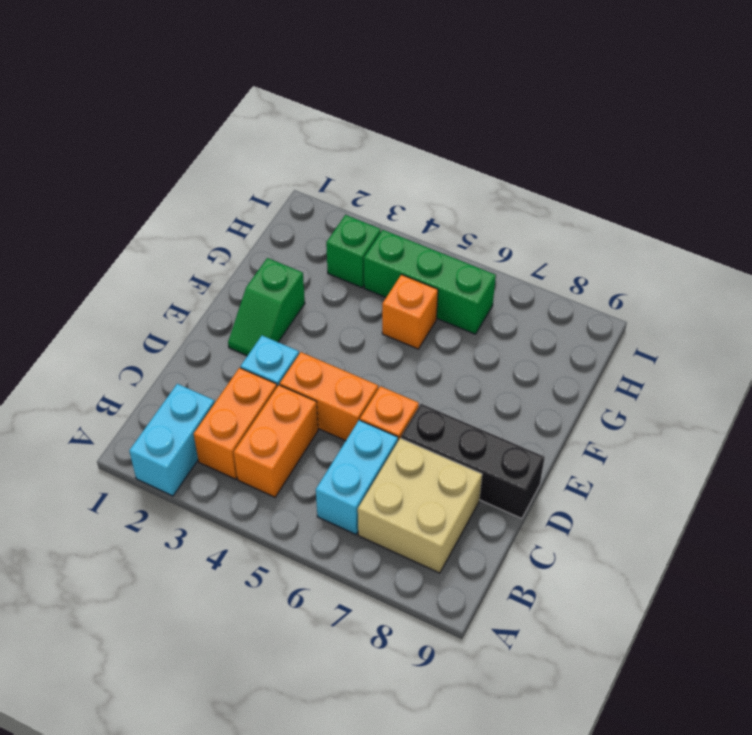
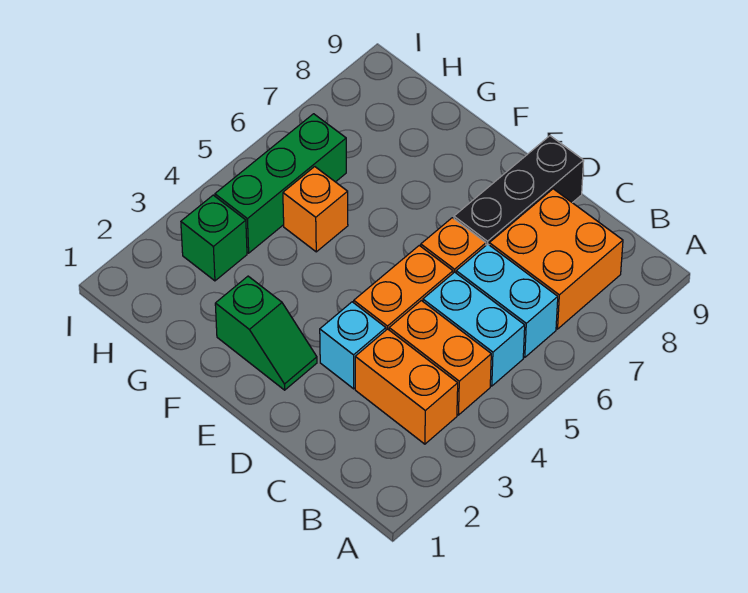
cyan brick A2:B2 level 1 -> cyan brick B5:C5 level 1
tan brick B7:C8 level 1 -> orange brick B7:C8 level 1

